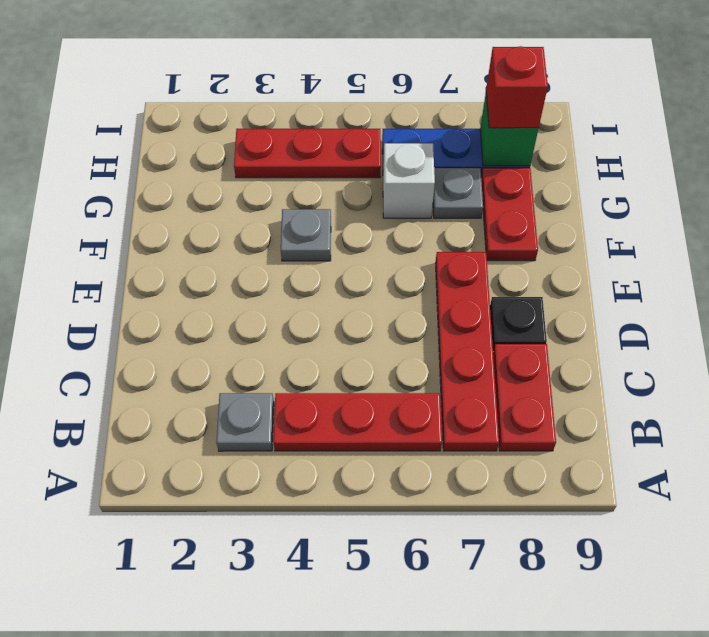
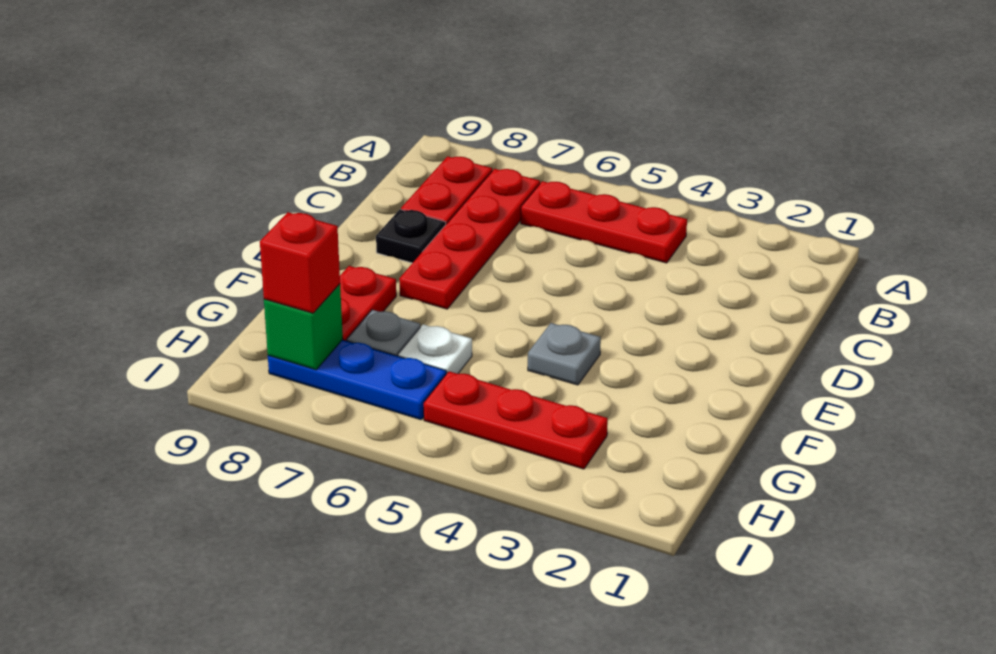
grey plate B3 level 1 -> none
white brick G6 level 1 -> white plate G6 level 1

